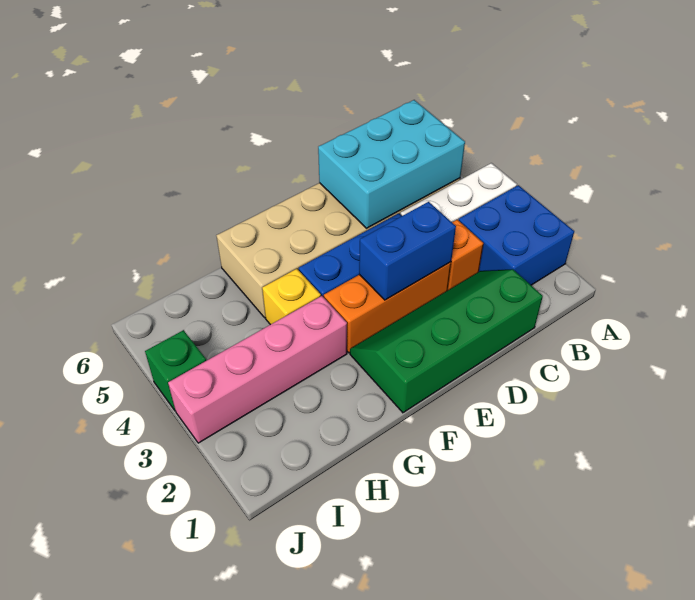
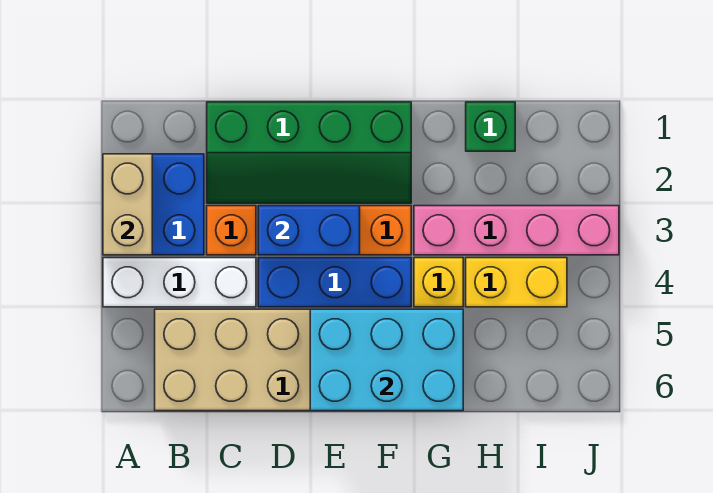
none -> tan brick A2:A3 level 2
cyan brick B5:D6 level 2 -> cyan brick E5:G6 level 2
none -> yellow brick H4:I4 level 1
green brick J4 level 1 -> green brick H1 level 1

